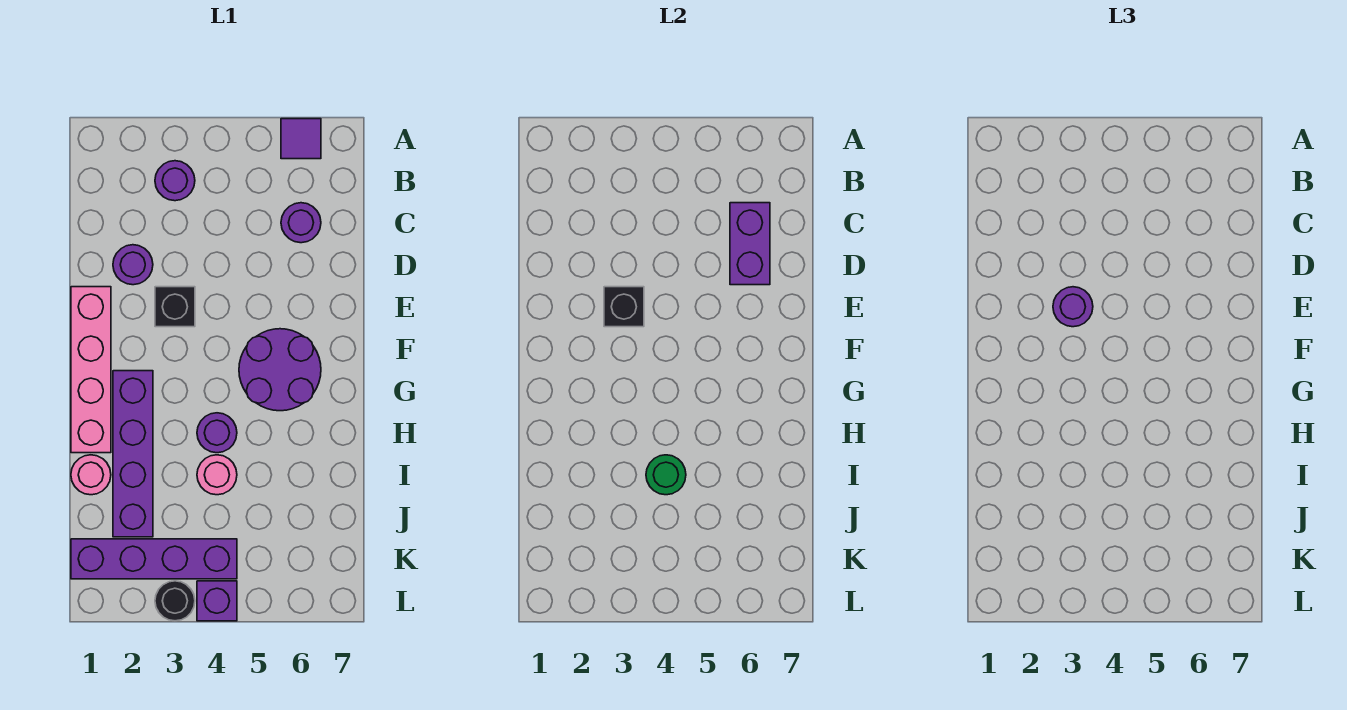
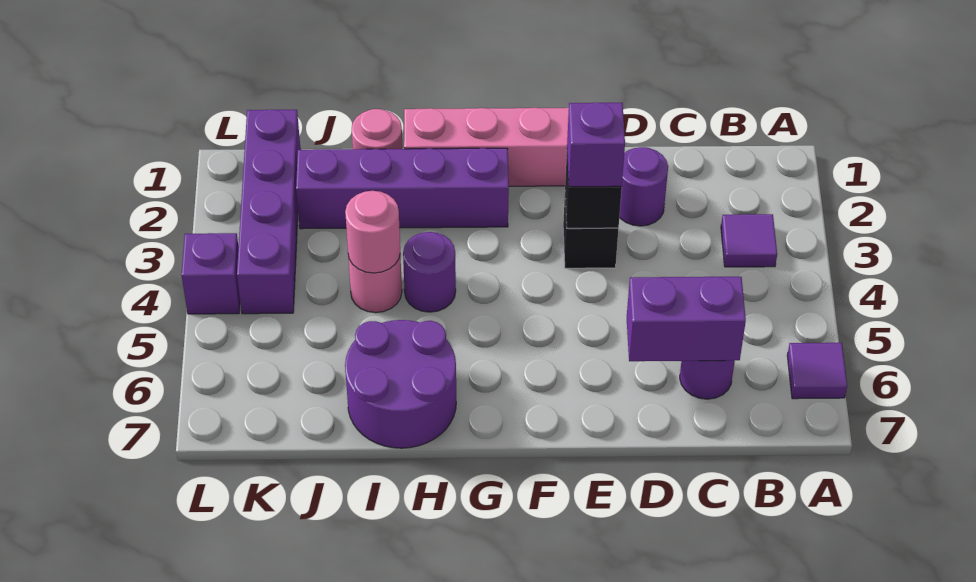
purple round brick B3 level 1 -> purple tile B3 level 1
purple round brick E3 level 3 -> purple brick E3 level 3
purple round brick F5:G6 level 1 -> purple round brick H6:I7 level 1
green round brick I4 level 2 -> pink round brick I4 level 2
black round brick L3 level 1 -> none

